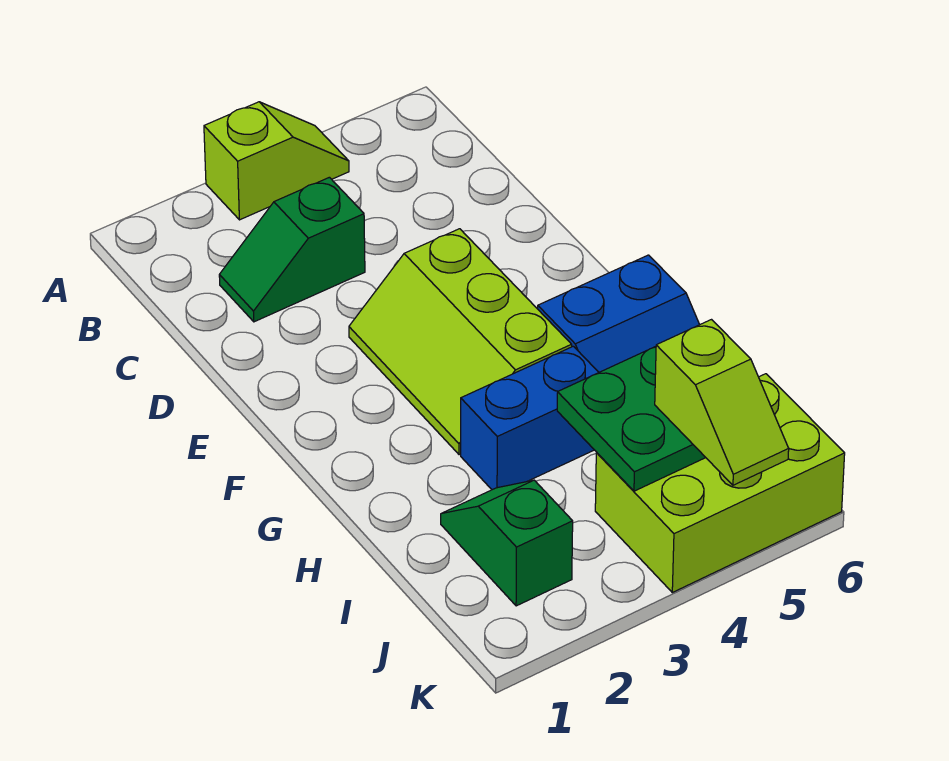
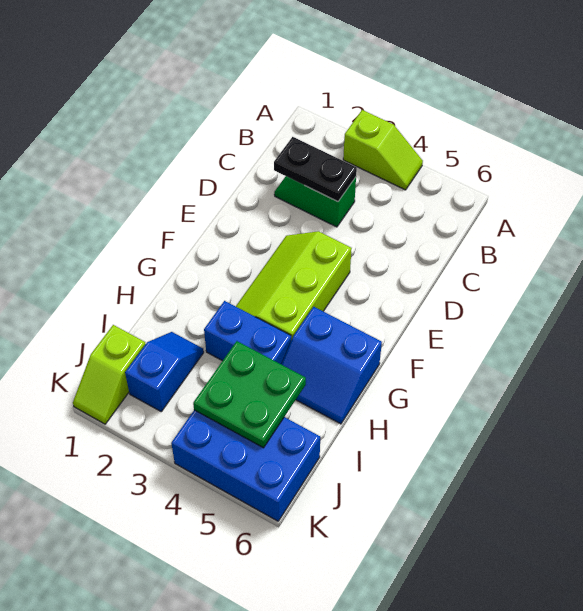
none -> black plate C2:C3 level 2
green slope I2:J2 level 1 top J -> blue slope I2:J2 level 1 top J
lime brick J4:K6 level 1 -> blue brick J4:K6 level 1
lime slope J5:K5 level 3 top J -> lime slope J1:K1 level 1 top J

